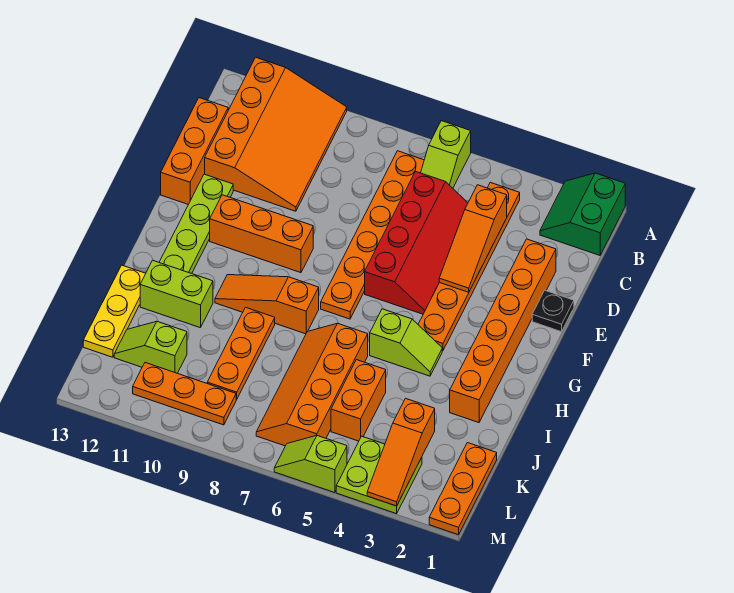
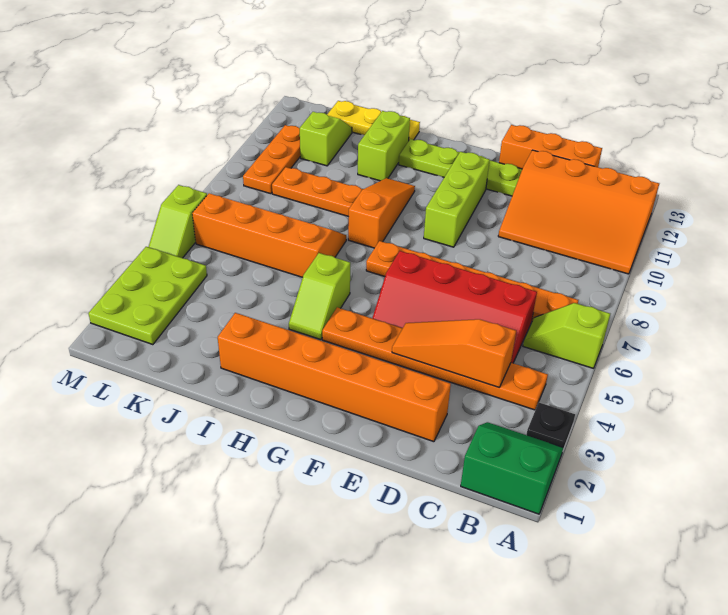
black plate E1 level 1 -> black plate A3 level 1
orange brick F9:F11 level 1 -> lime brick F9:F11 level 1
orange brick J5:K5 level 1 -> none
orange plate K1:M1 level 1 -> none
orange slope K3:M3 level 2 top K -> none
lime plate L3:M4 level 1 -> lime plate L2:M4 level 1
lime slope M5:M6 level 1 top 5 -> lime slope M5:M6 level 1 top 6

